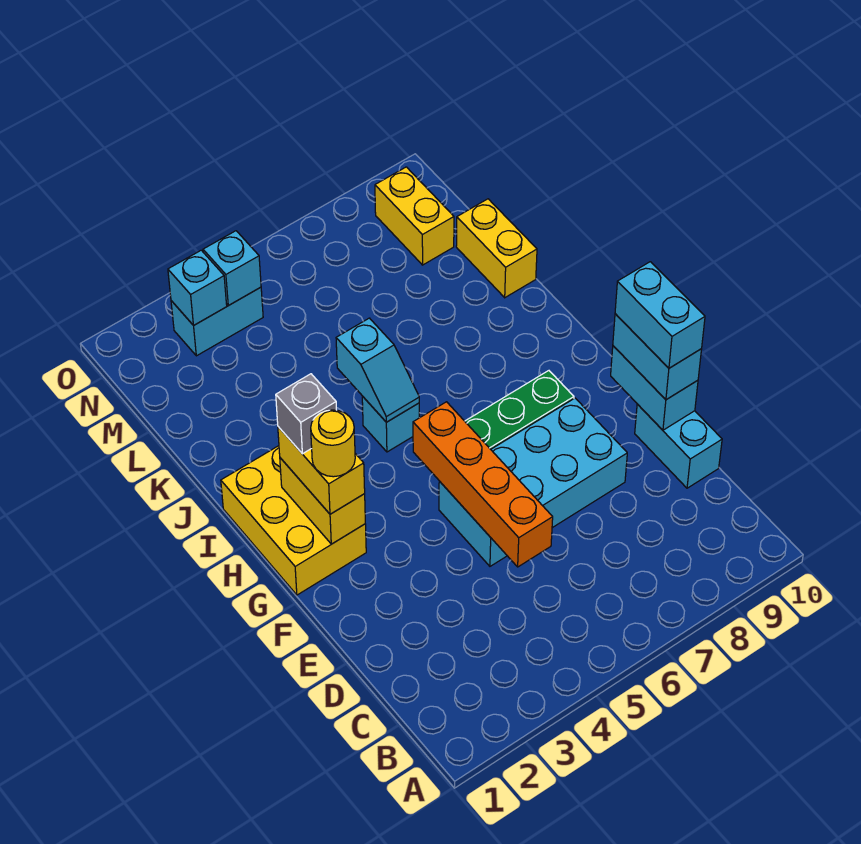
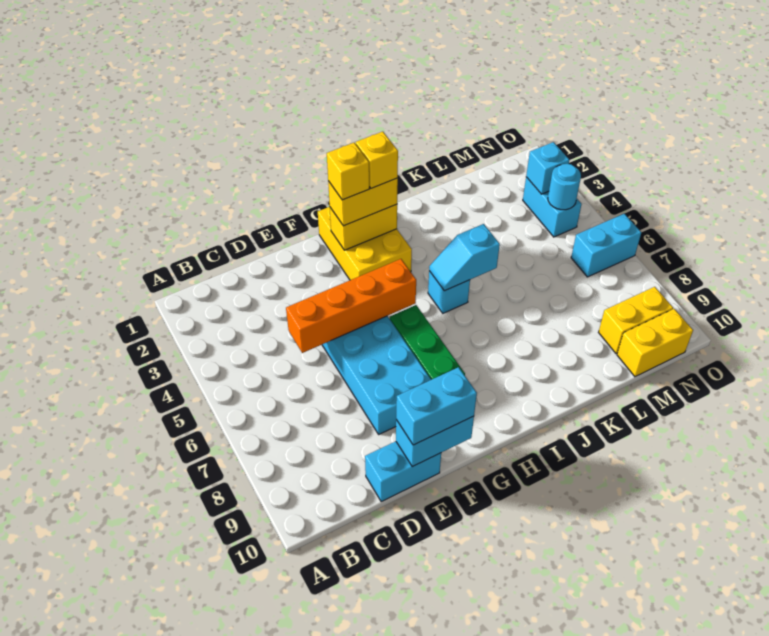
cyan brick E10:F10 level 4 -> cyan brick N6:O6 level 1
yellow brick G1:I2 level 1 -> yellow brick G1:H3 level 1
yellow round brick G2 level 4 -> yellow brick G2 level 4
grey brick H2 level 4 -> yellow brick H2 level 4
yellow brick K10:L10 level 1 -> yellow brick M10:N10 level 1
cyan brick N4 level 2 -> cyan round brick N4 level 2

